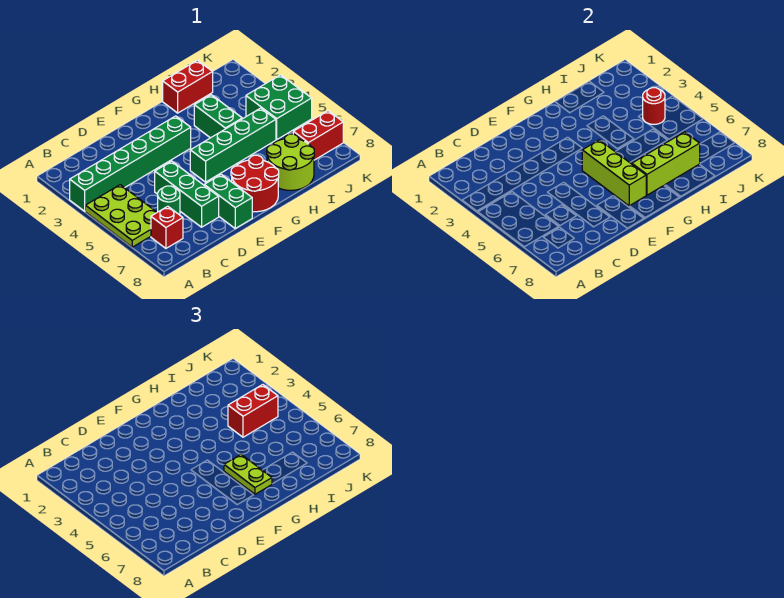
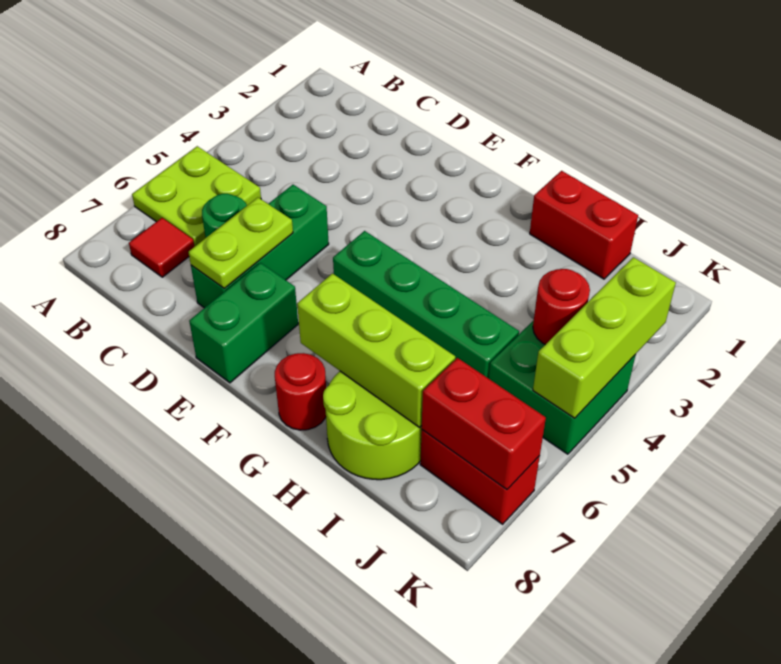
green brick A3:F3 level 1 -> none
lime plate A4:B6 level 1 -> lime plate A5:B6 level 1
red brick B7 level 1 -> red tile B7 level 1
lime brick F5:F7 level 2 -> lime brick K3:K5 level 2
red round brick F7:G8 level 1 -> red round brick G8 level 1
lime plate G6:G7 level 3 -> lime plate D6:D7 level 2
green brick H3:H4 level 1 -> none
red brick I4:J4 level 3 -> red brick J7:K7 level 2

